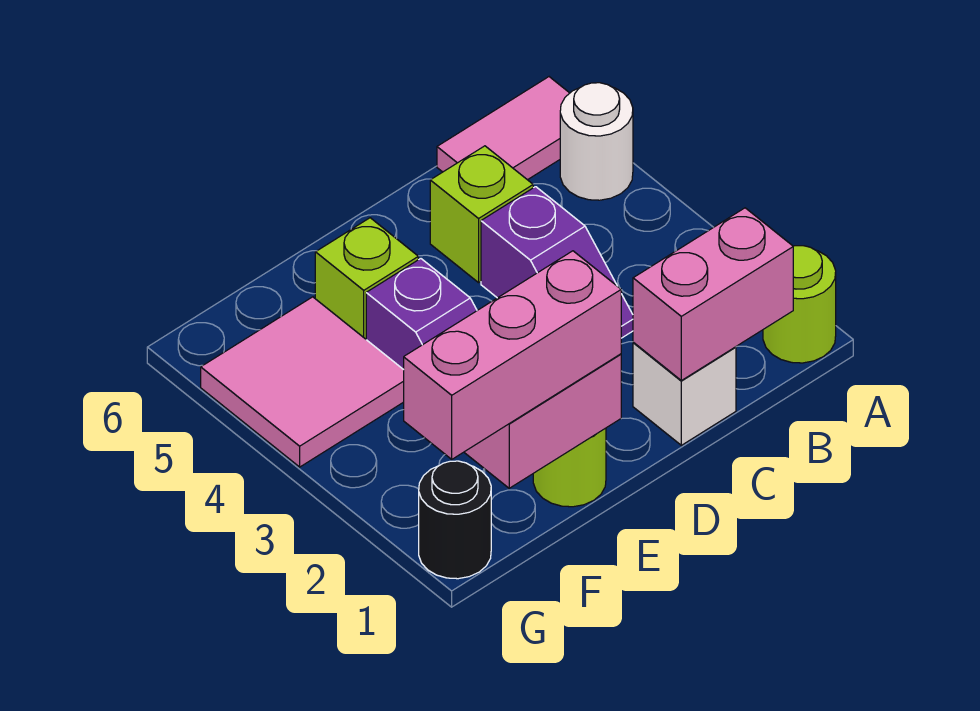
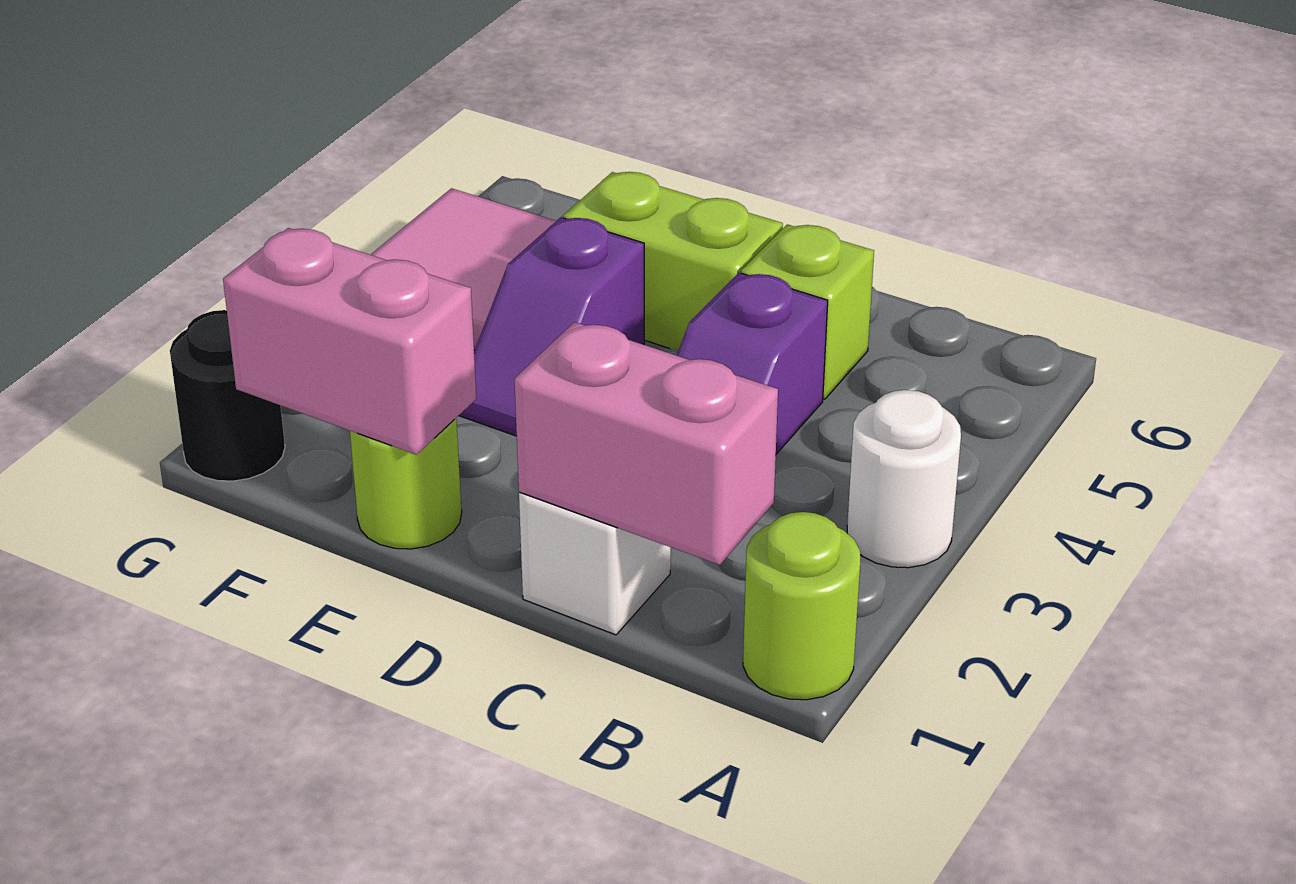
white round brick A5 level 1 -> white round brick A3 level 1
pink tile A6:B6 level 1 -> none
pink brick E1:G1 level 3 -> none
lime brick E5 level 1 -> lime brick D5:E5 level 1

